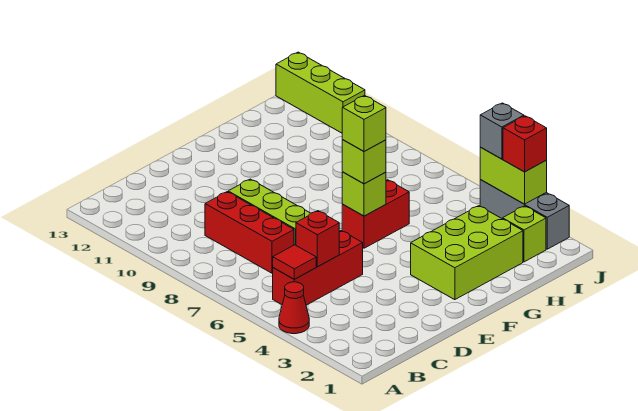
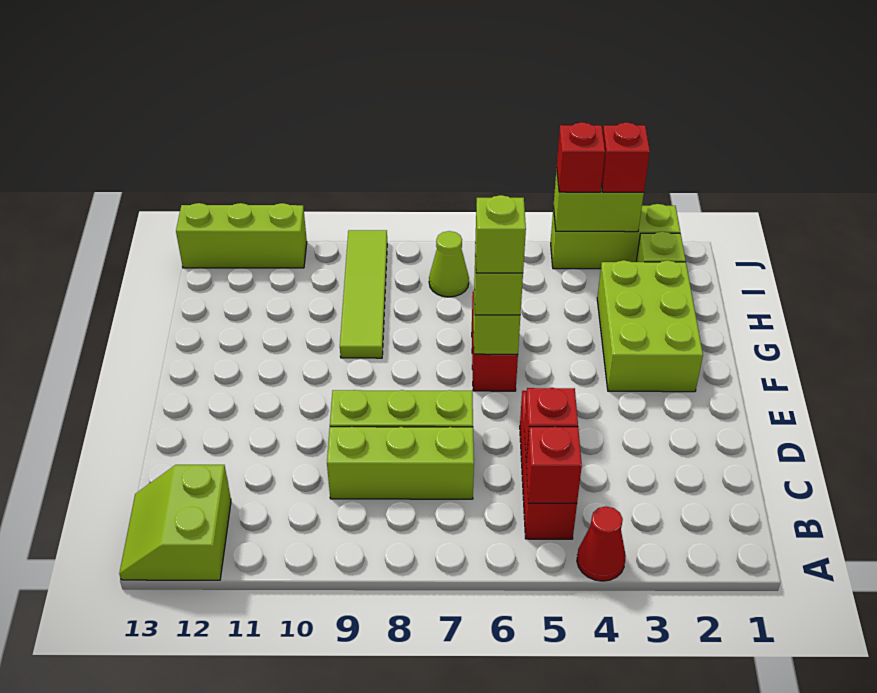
none -> lime slope A12:B13 level 1 top 12
red tile B5 level 2 -> red brick B5 level 2
red brick C7:C9 level 1 -> lime brick C7:C9 level 1
none -> lime tile G9:J9 level 1
none -> lime cone I7 level 1
grey brick J2:J4 level 1 -> lime brick J2:J4 level 1
grey brick J4 level 3 -> red brick J4 level 3

